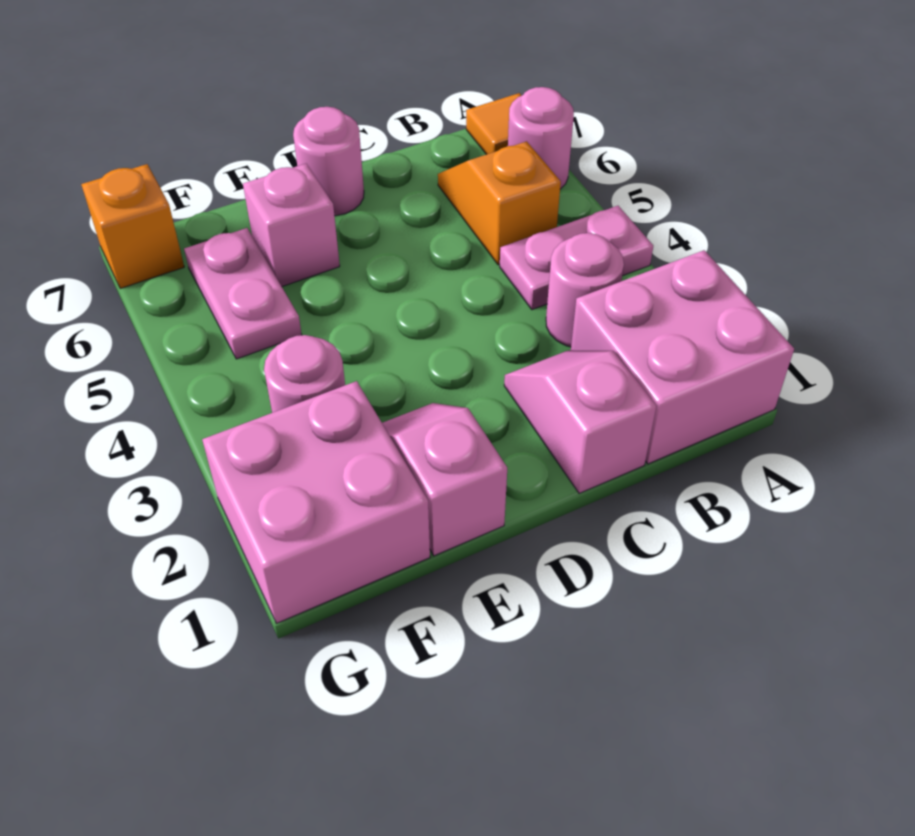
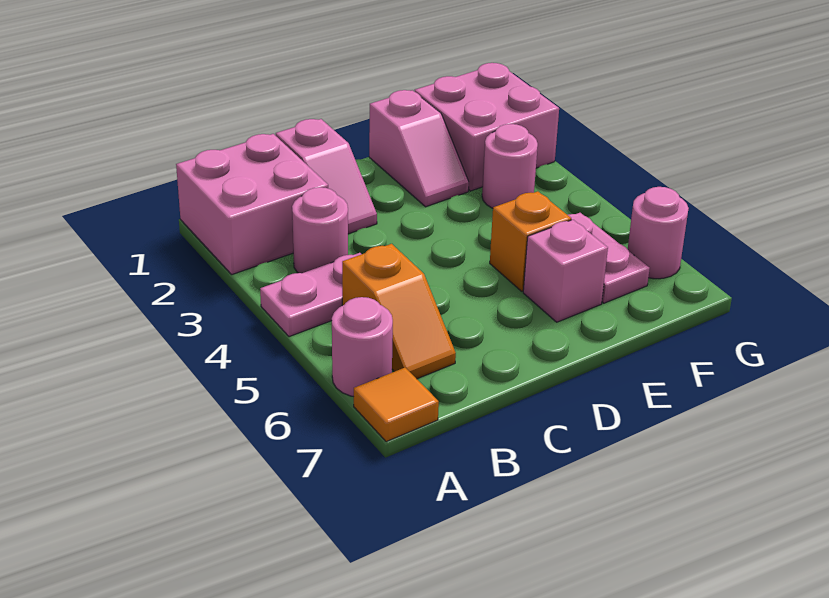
pink round brick D7 level 1 -> pink round brick G6 level 1
orange brick G7 level 1 -> orange brick E5 level 1

